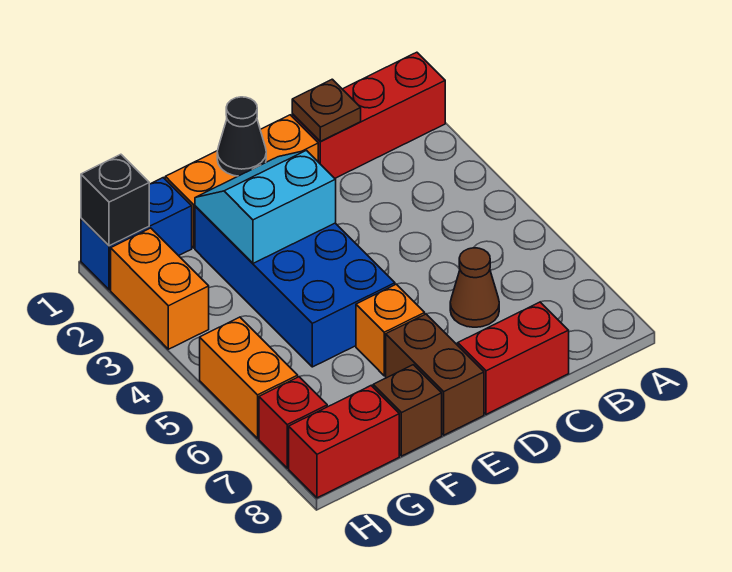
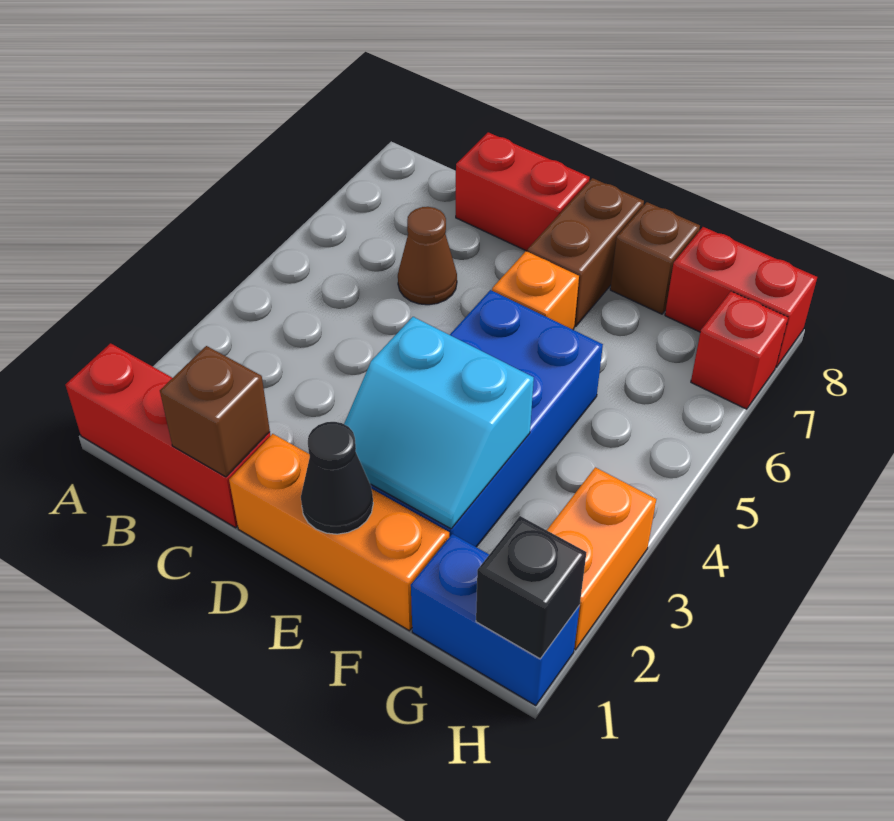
brown plate C1 level 2 -> brown brick C1 level 2
orange brick H5:H6 level 1 -> none

